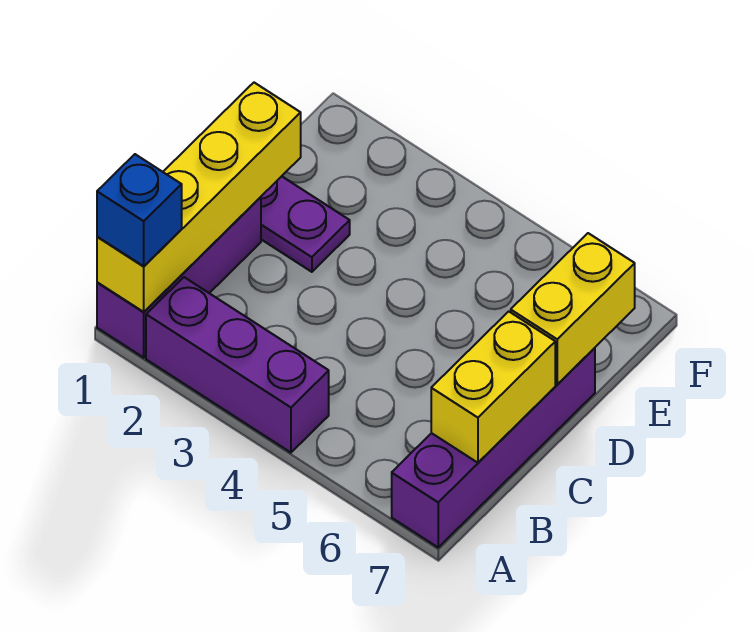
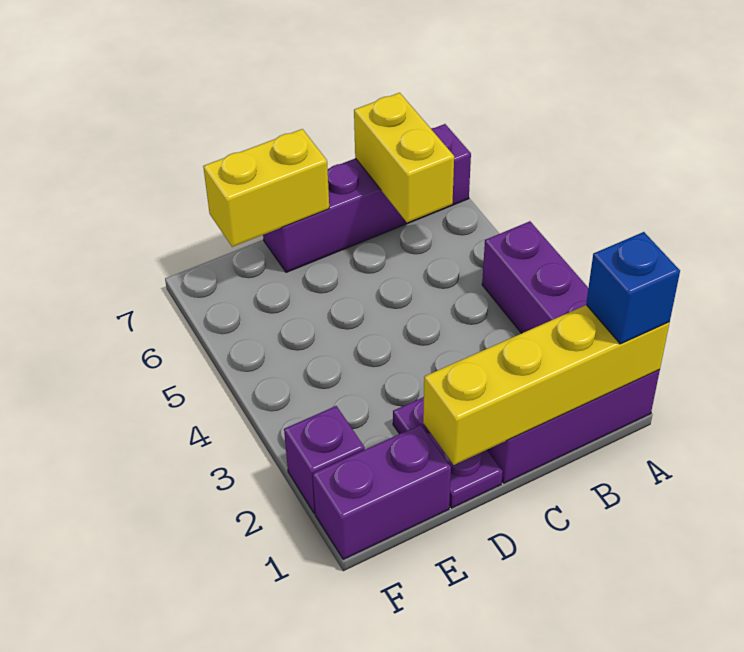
yellow brick B7:C7 level 2 -> yellow brick B6:B7 level 2
none -> purple brick E1:F1 level 1
none -> purple brick F2 level 1

